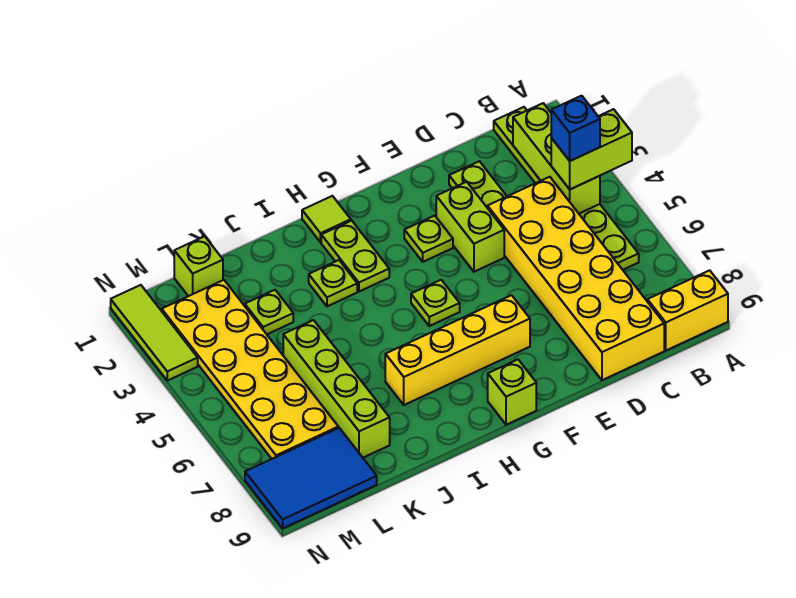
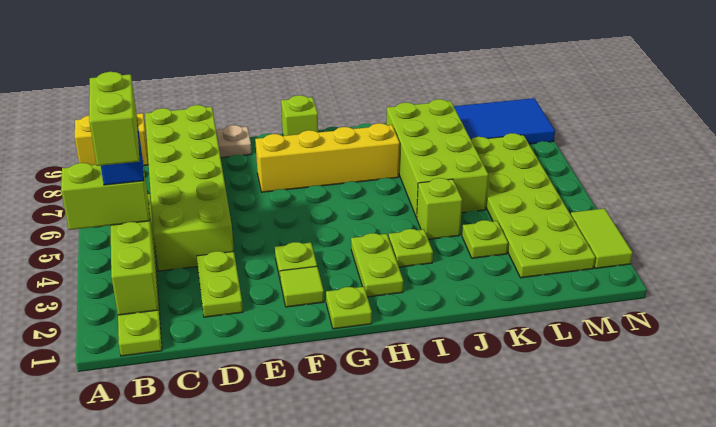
yellow brick C4:D9 level 1 -> lime brick C4:D9 level 1
lime brick E3:E4 level 1 -> lime brick B3:B4 level 5
none -> tan plate E9 level 1
lime plate G5 level 1 -> lime plate G1 level 1
lime tile H1 level 1 -> lime tile F2 level 1
lime brick K5:K8 level 1 -> lime brick J5:K8 level 1
lime brick L1 level 1 -> lime brick J4 level 1
yellow plate L2:M7 level 1 -> lime plate L2:M7 level 1
lime tile N1:N3 level 1 -> lime tile N2:N3 level 1

